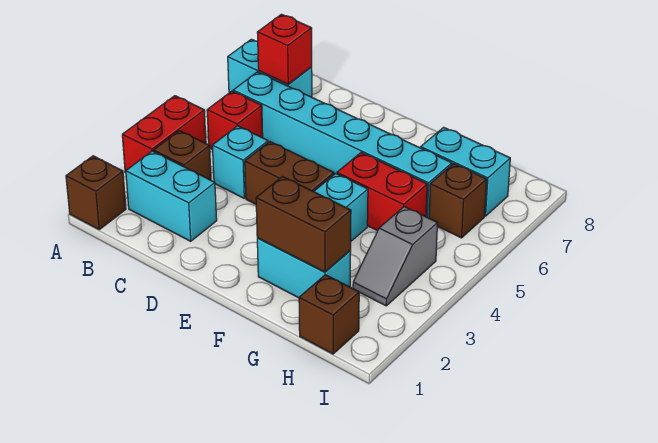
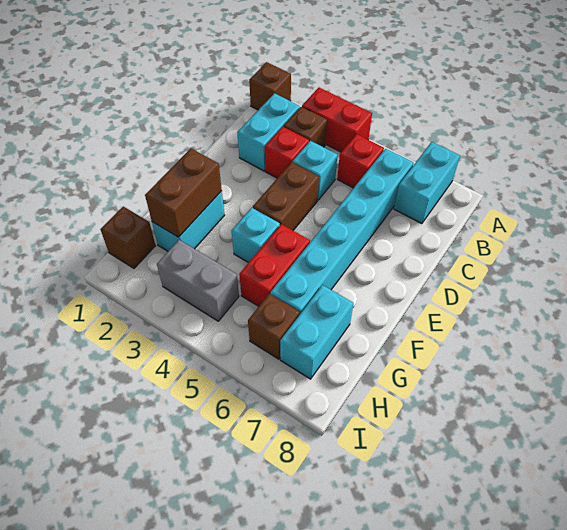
red brick B7 level 2 -> red brick C3 level 1
grey slope H3:H4 level 1 top 4 -> grey brick H3:H4 level 1

